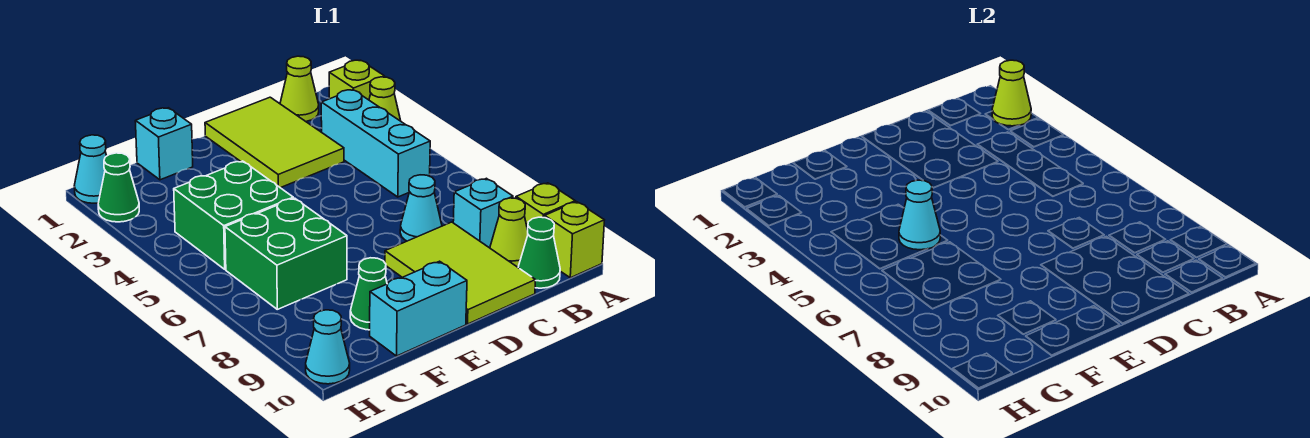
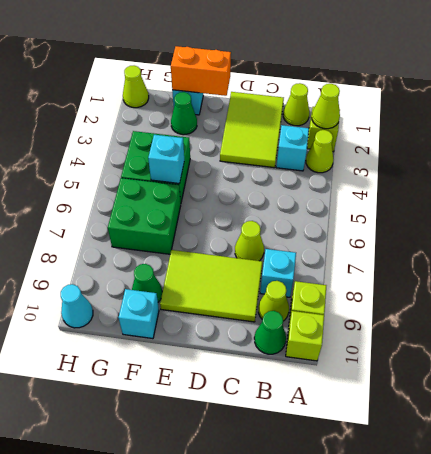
cyan brick B3:B5 level 1 -> cyan brick B3 level 1
cyan cone C7 level 1 -> lime cone C7 level 1
lime tile C8:D10 level 1 -> lime tile C8:E9 level 1
none -> orange brick E1:F1 level 2
cyan brick E10:F10 level 1 -> cyan brick F10 level 1
cyan cone F5 level 2 -> cyan brick F5 level 2
cyan cone H1 level 1 -> lime cone H1 level 1
green cone H2 level 1 -> green cone F2 level 1

